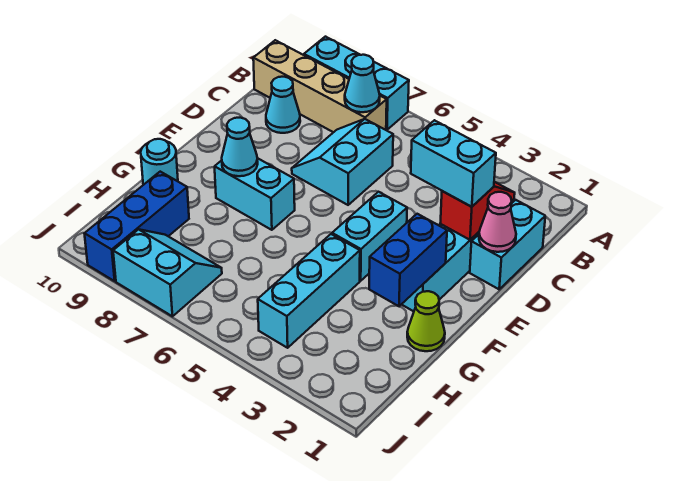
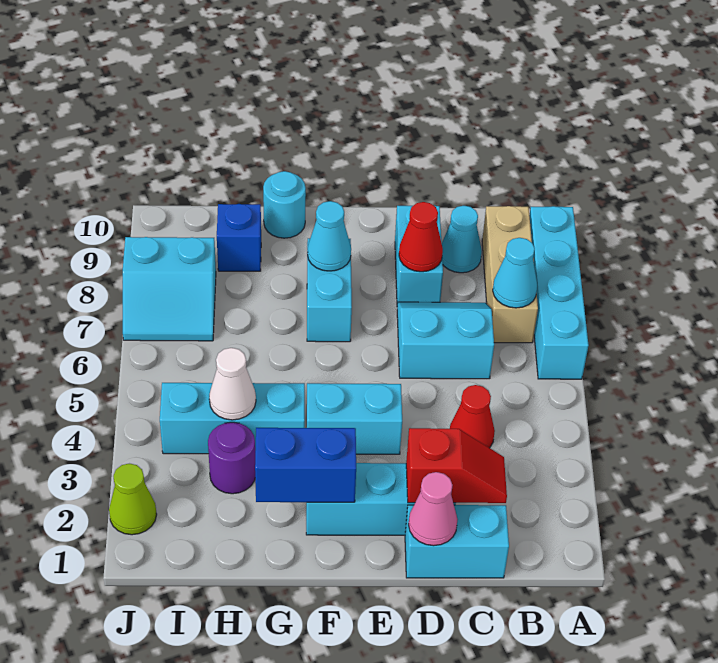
cyan brick A7:A9 level 1 -> cyan brick A6:A9 level 1
tan brick B7:B10 level 1 -> tan brick B7:B9 level 1
none -> red cone C4 level 1
cyan brick D2:D3 level 3 -> cyan brick D8:D9 level 1
none -> red cone D8 level 2
lime cone G1 level 1 -> lime cone J2 level 1
none -> purple round brick H3 level 1
none -> white cone H4 level 2
blue brick H9:J9 level 1 -> blue brick H9 level 1
cyan slope I7:J8 level 1 top J -> cyan slope I7:J8 level 1 top 8

